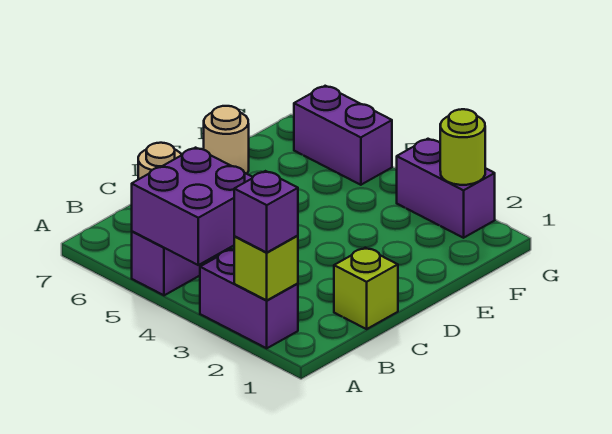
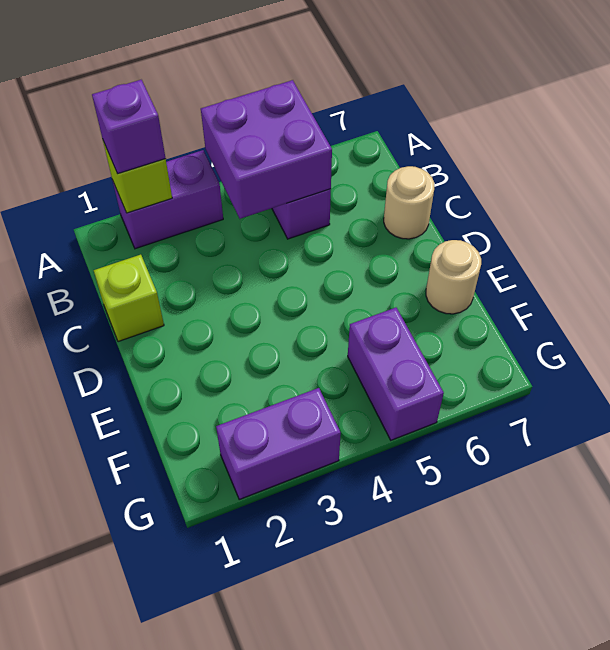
lime round brick G2 level 2 -> none
purple brick G5:G6 level 1 -> purple brick F5:G5 level 1

